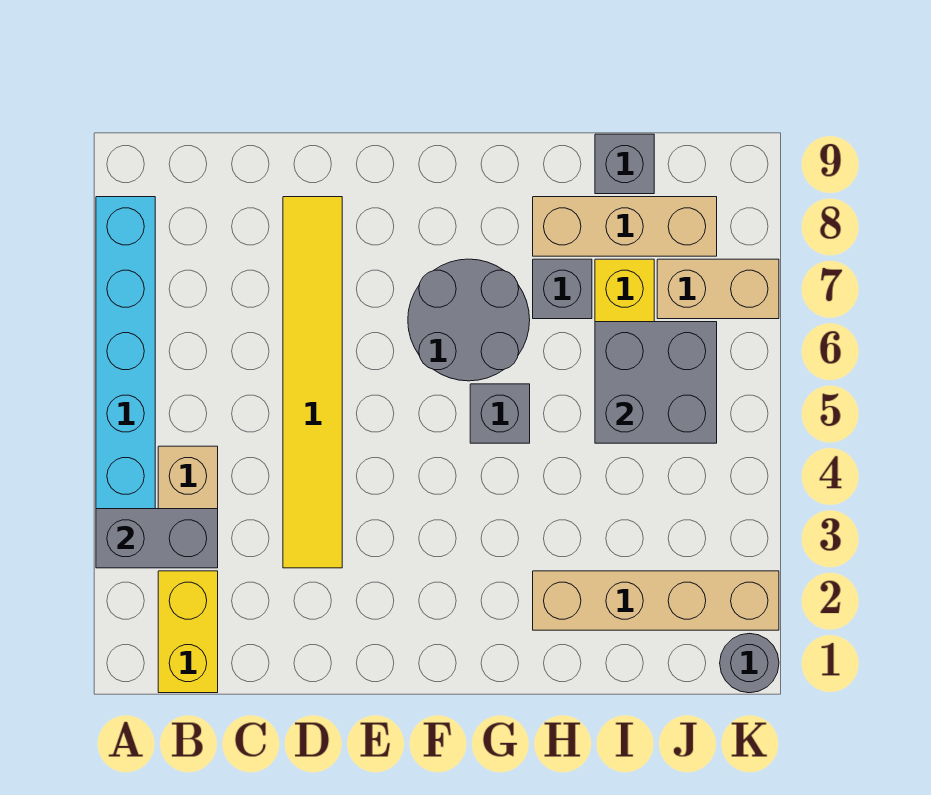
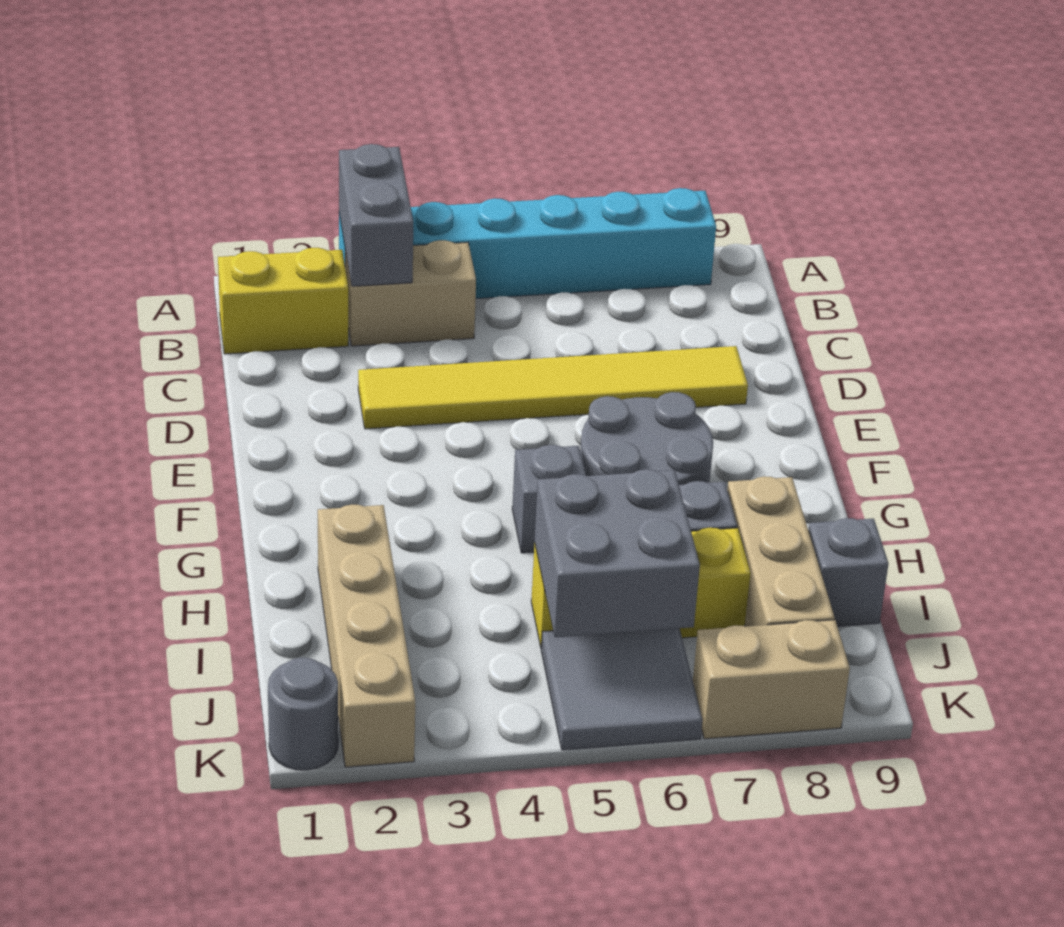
none -> grey tile J5:K6 level 1
tan brick J7:K7 level 1 -> tan brick K7:K8 level 1

